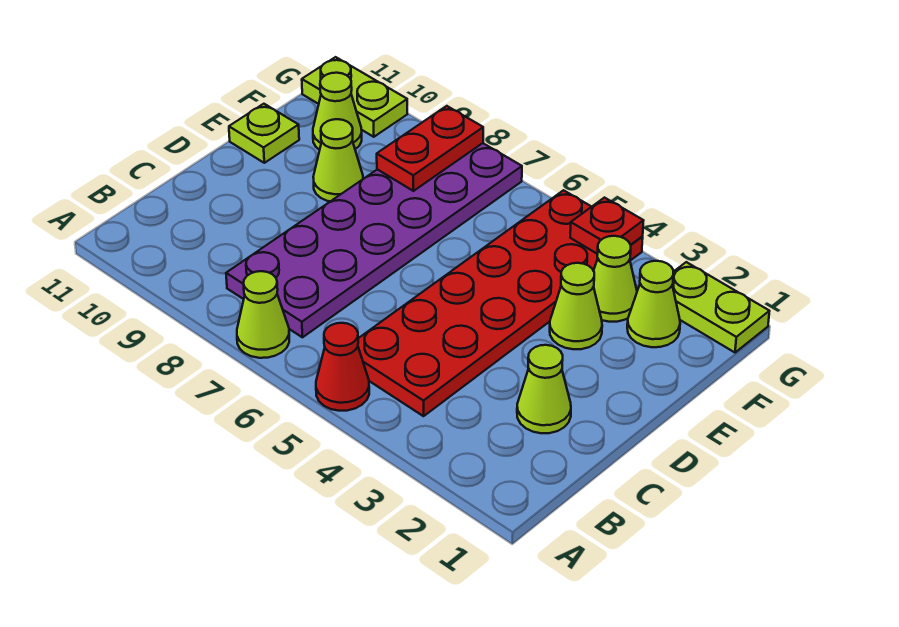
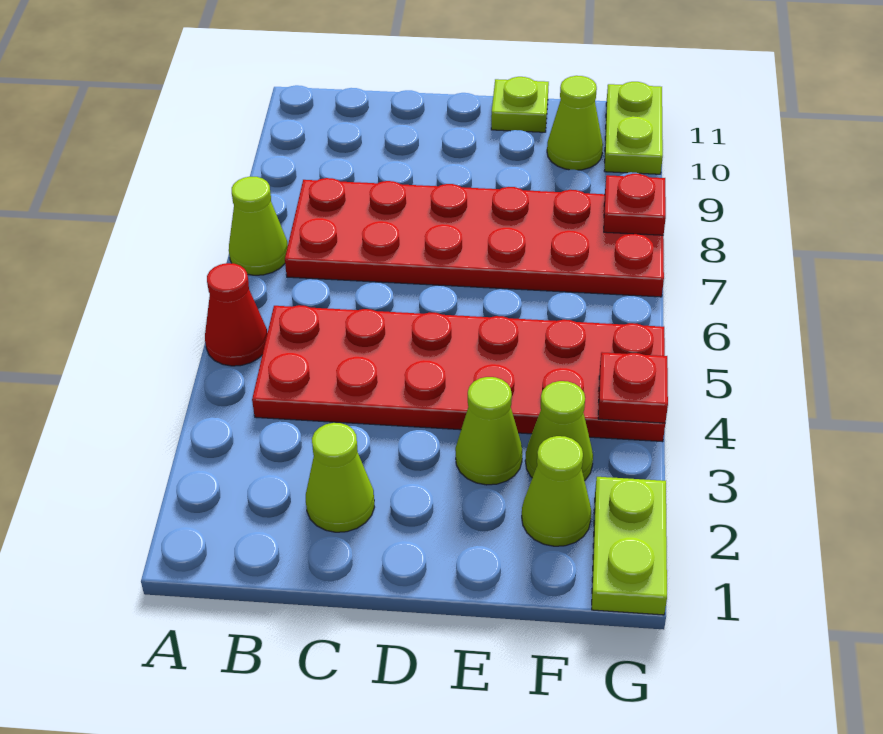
purple plate B7:G8 level 1 -> red plate B7:G8 level 1
lime cone E9 level 1 -> none
red plate F8:G8 level 2 -> red plate G8 level 2

